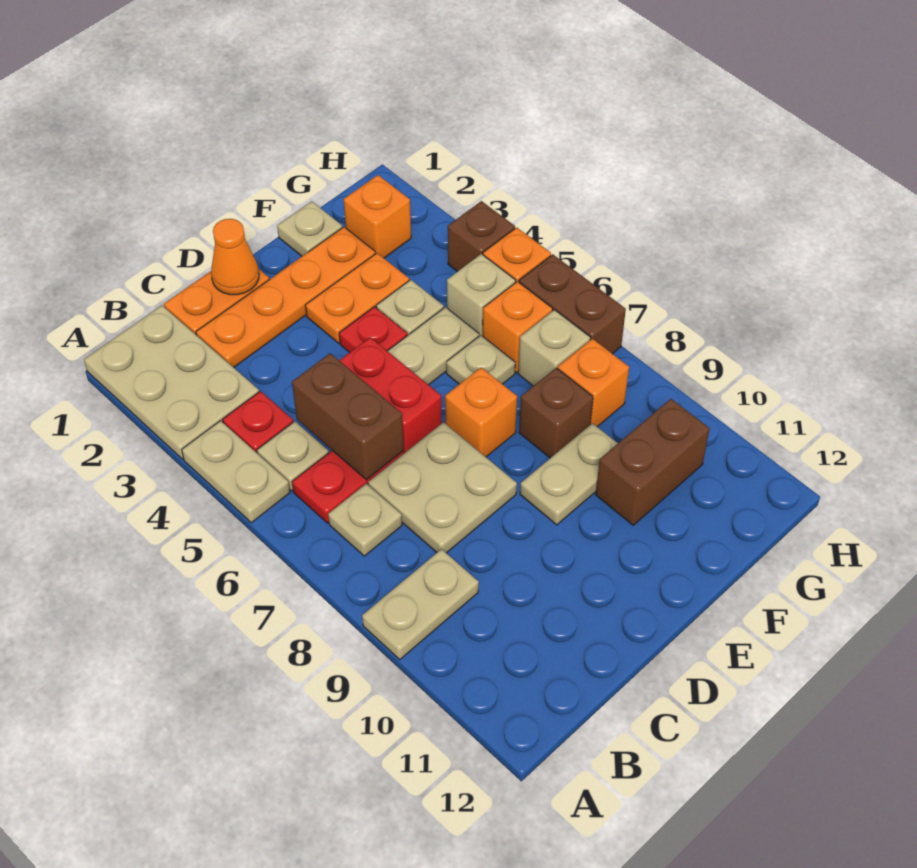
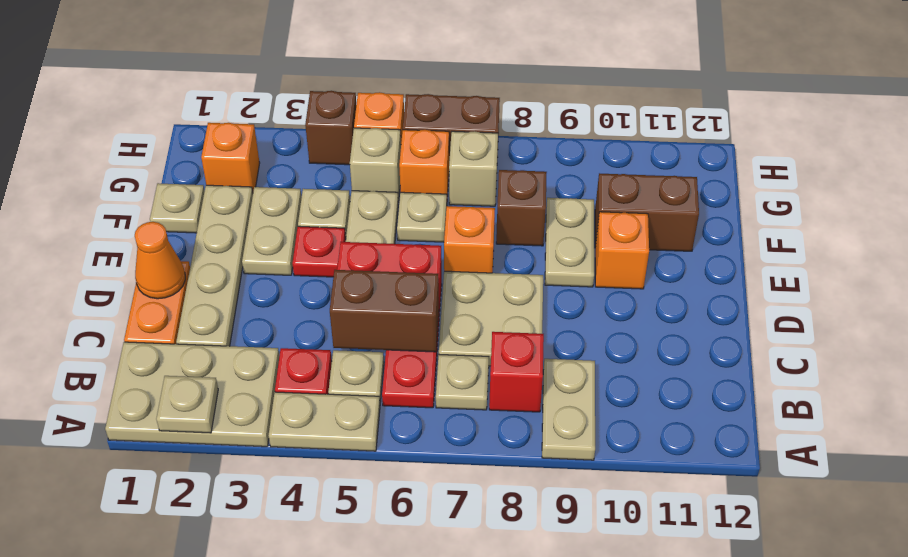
none -> tan plate A2 level 2
none -> red brick B8 level 1
orange plate C2:F2 level 1 -> tan plate C2:F2 level 1
orange plate E3:F3 level 1 -> tan plate E3:F3 level 1
brown brick F10:G10 level 1 -> brown brick F10:F11 level 1
orange brick G8 level 1 -> orange brick E10 level 1

